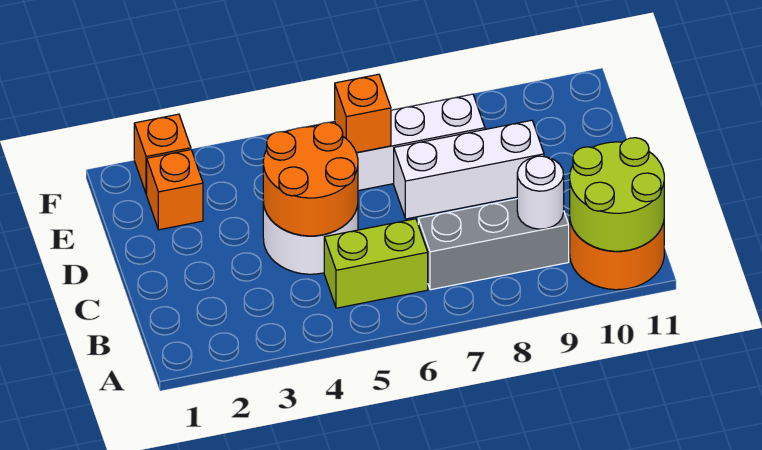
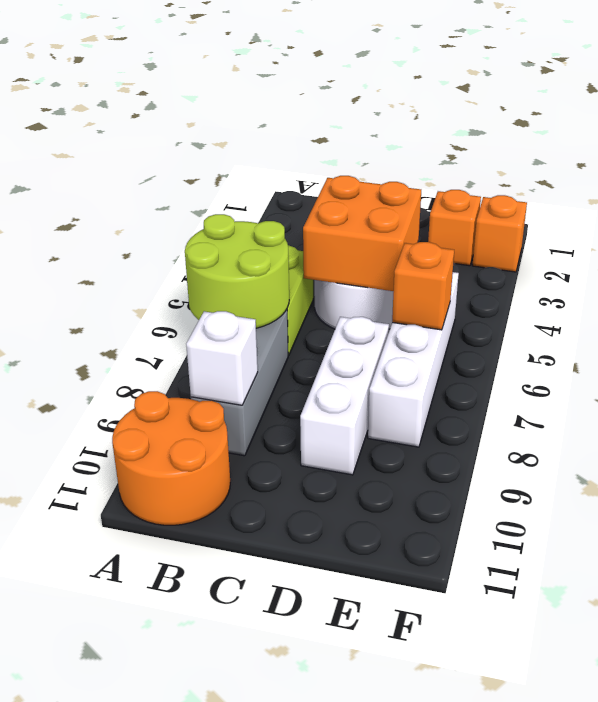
lime round brick A10:B11 level 2 -> lime round brick A6:B7 level 2
white round brick B9 level 2 -> white brick B9 level 2
orange round brick C4:D5 level 2 -> orange brick C4:D5 level 2

